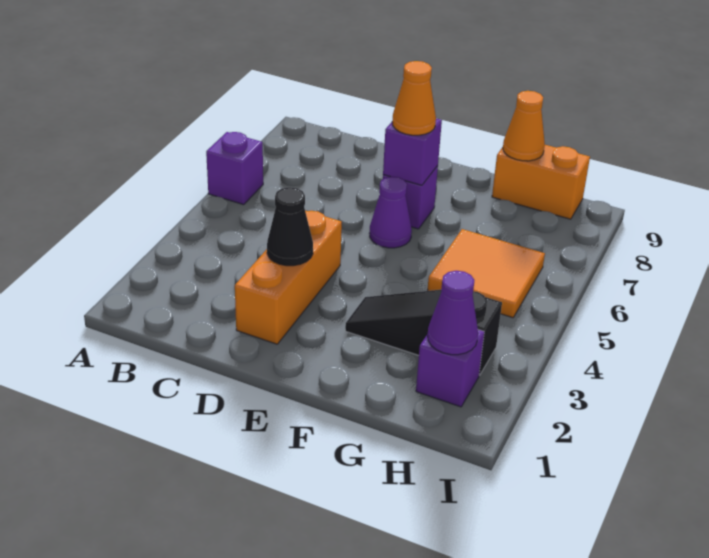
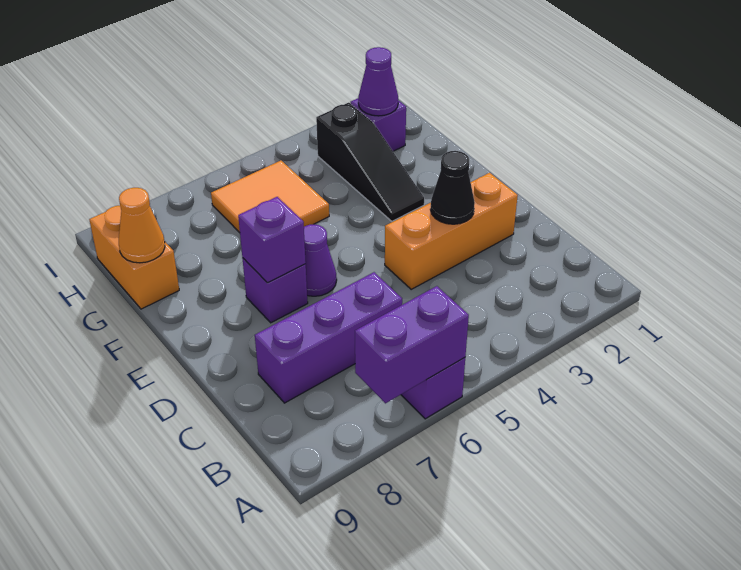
none -> purple brick A6:A7 level 2
none -> purple brick C6:C8 level 1
orange cone E7 level 3 -> none

